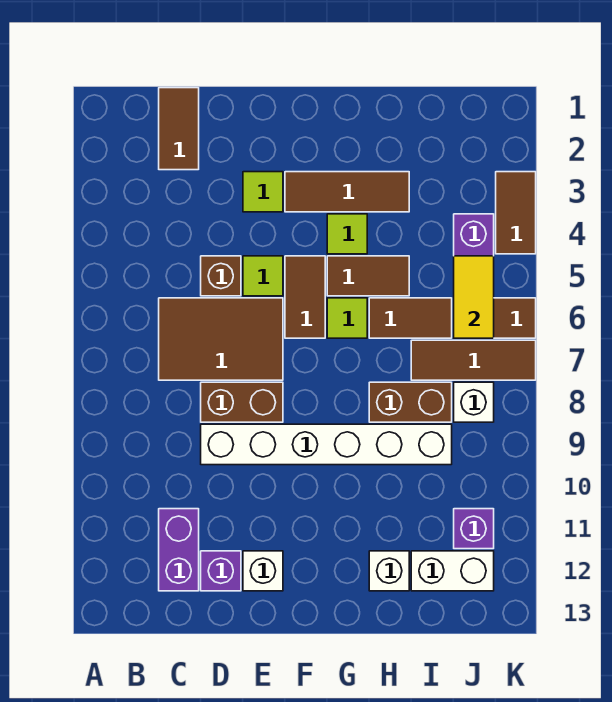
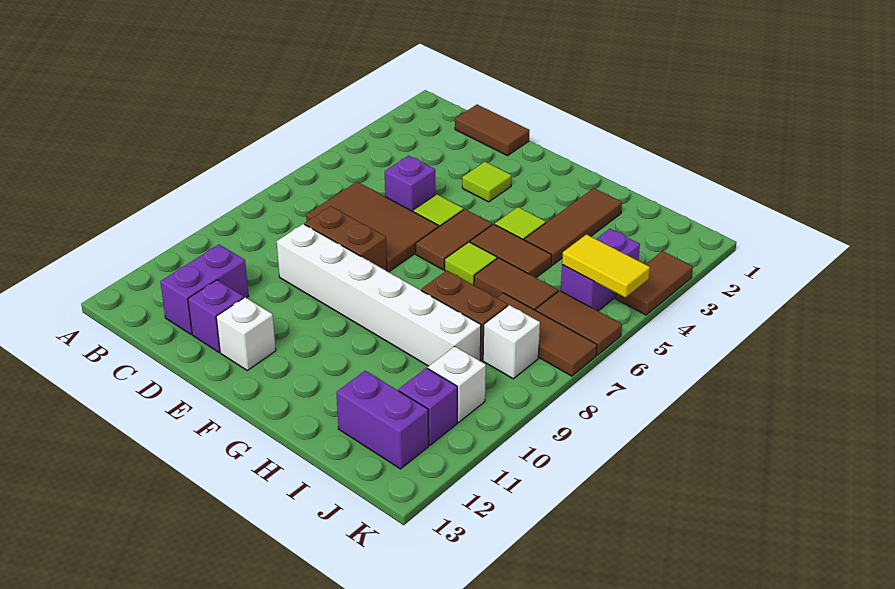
brown tile C1:C2 level 1 -> brown tile C1:D1 level 1
brown brick D5 level 1 -> purple brick D5 level 1
brown tile F3:H3 level 1 -> brown tile H2:H4 level 1
white brick H12 level 1 -> white brick J10 level 1
white brick I12:J12 level 1 -> purple brick I12:J12 level 1
yellow tile J5:J6 level 2 -> yellow tile J5:K5 level 2

